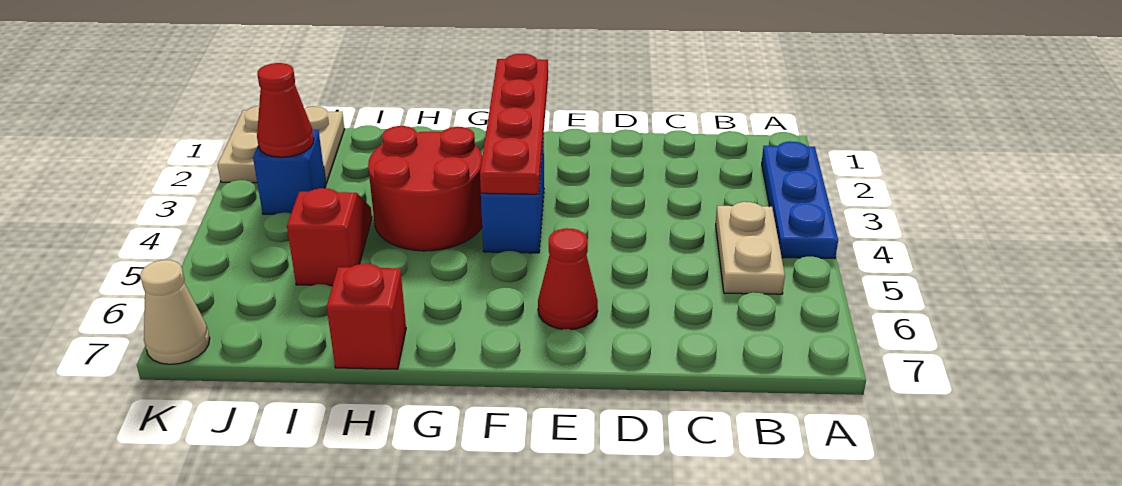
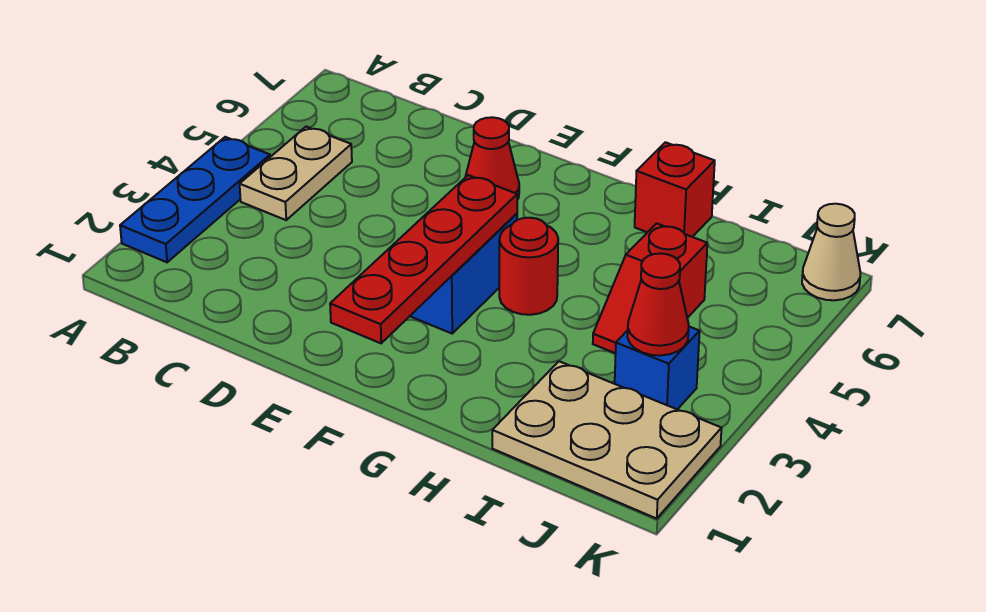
red round brick G3:H4 level 1 -> red round brick G4 level 1
tan plate J1:K2 level 1 -> tan plate I1:K2 level 1

